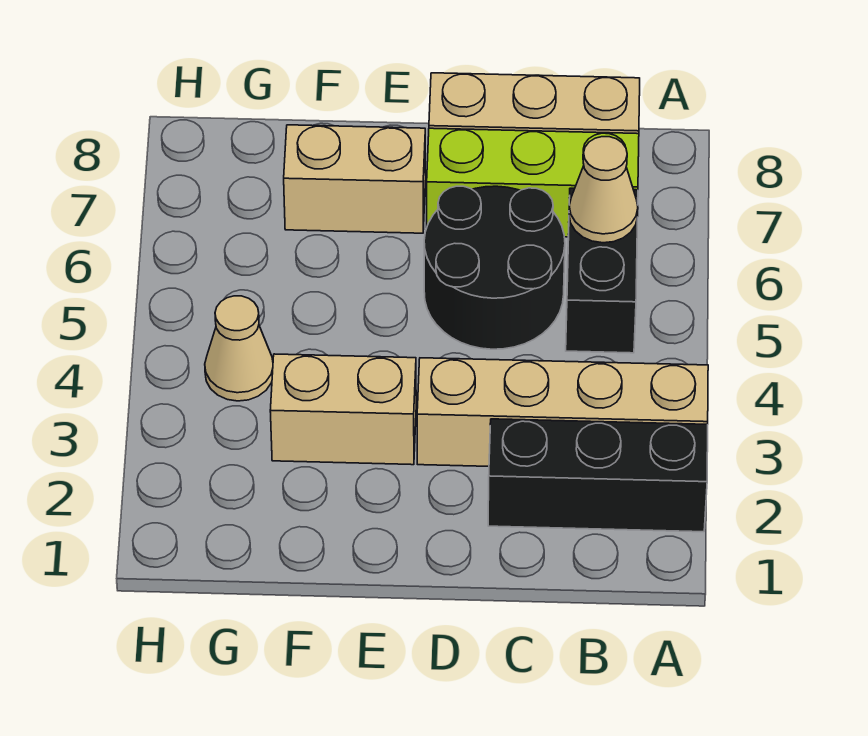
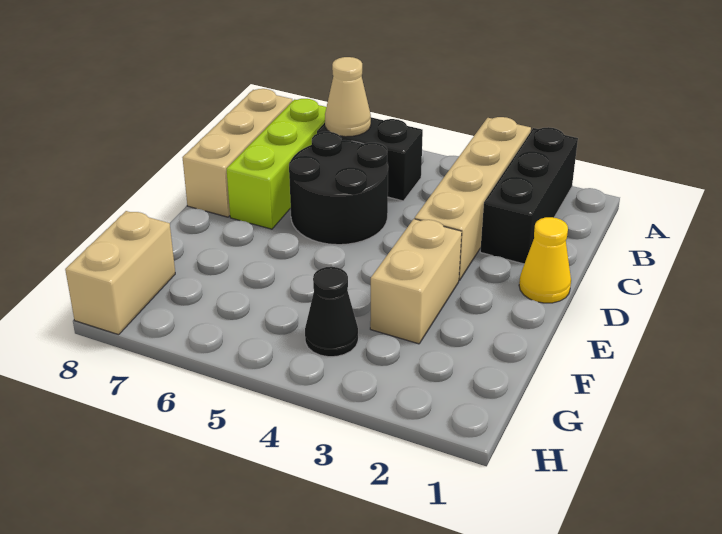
none -> yellow cone D1 level 1
tan brick E7:F7 level 1 -> tan brick G8:H8 level 1
tan cone G4 level 1 -> black cone G4 level 1

